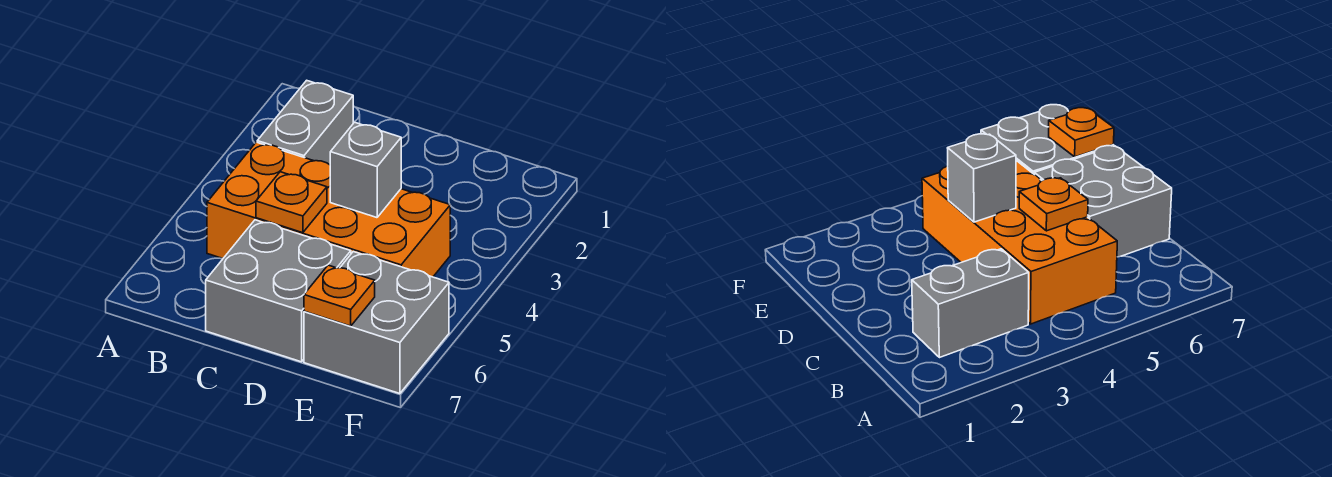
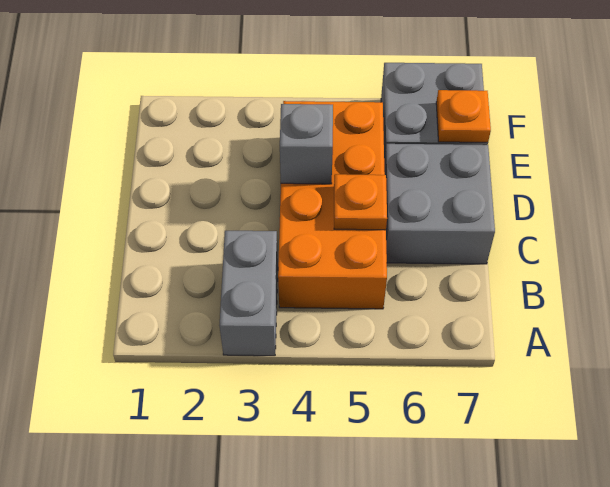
grey brick B2:B3 level 1 -> grey brick A3:B3 level 1

